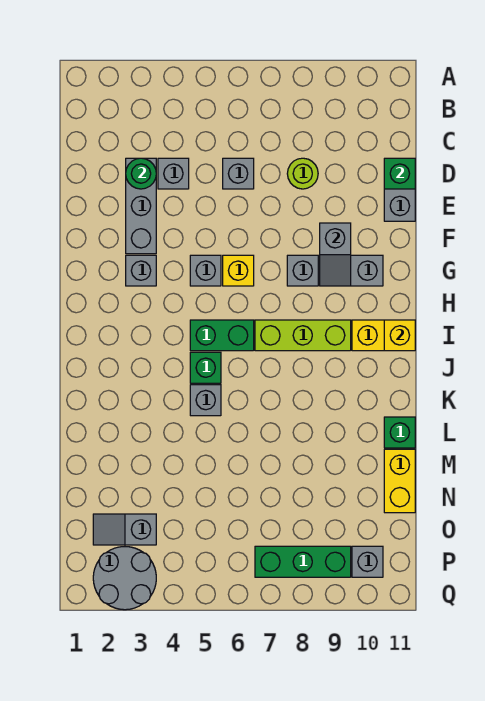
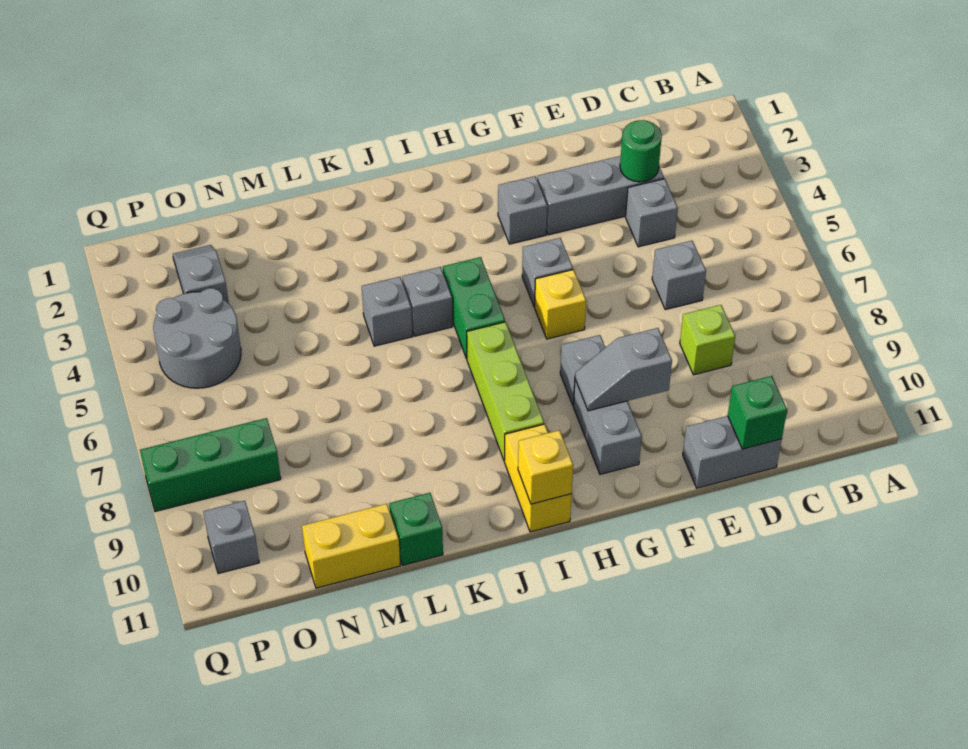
lime round brick D8 level 1 -> lime brick D8 level 1
green brick J5 level 1 -> grey brick J5 level 1
grey round brick P2:Q3 level 1 -> grey round brick O4:P5 level 1
green brick P7:P9 level 1 -> green brick O8:Q8 level 1

